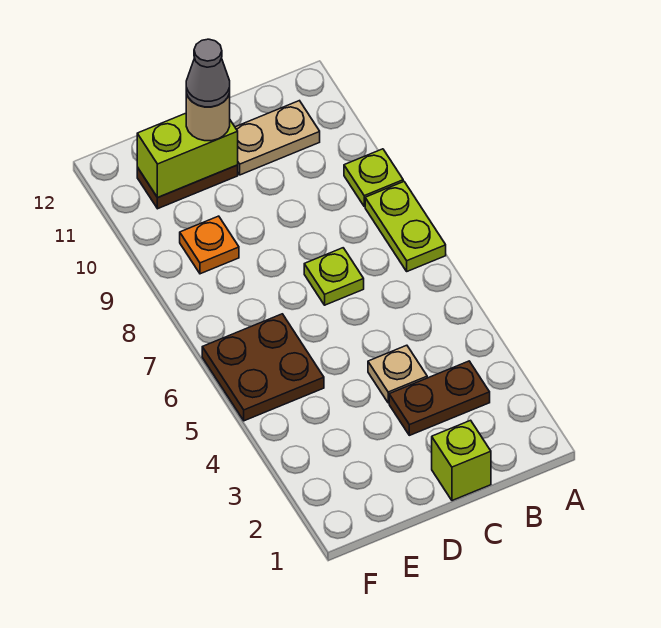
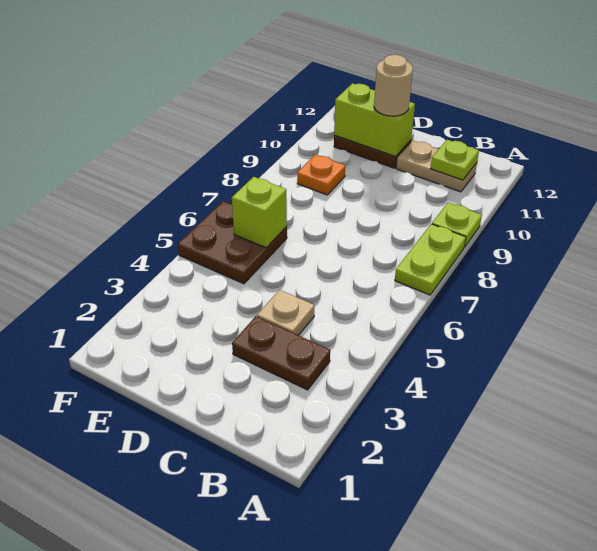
lime brick C1 level 1 -> lime brick E6 level 2
lime plate C7 level 1 -> lime plate B11 level 2
grey cone D11 level 4 -> none

